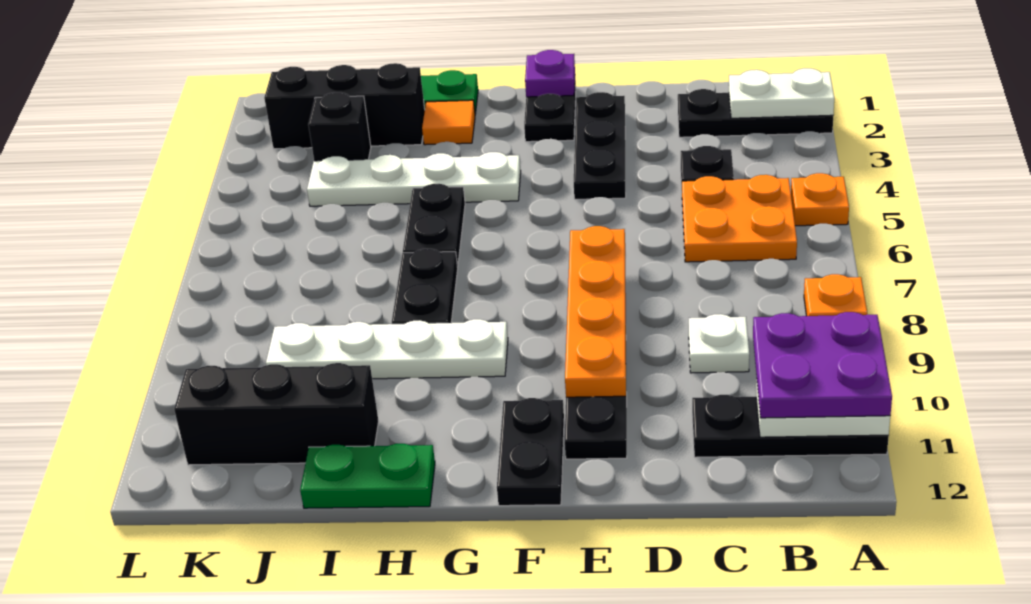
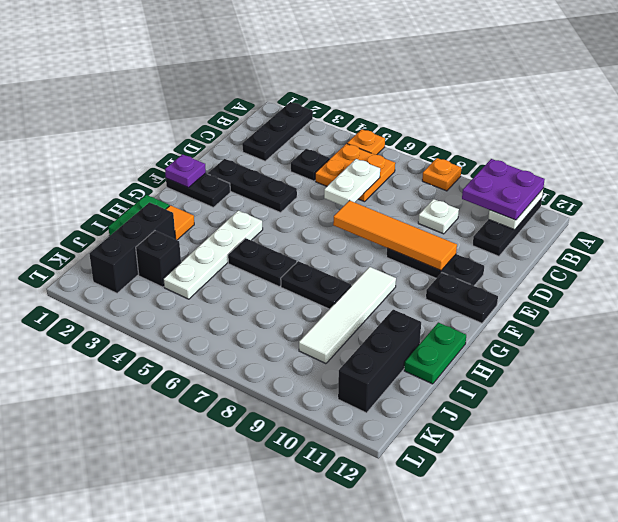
white plate A2:B2 level 2 -> white plate C6:D6 level 2
orange plate E7:E10 level 2 -> orange tile E7:E10 level 2
white plate G9:J9 level 1 -> white tile G9:J9 level 1

